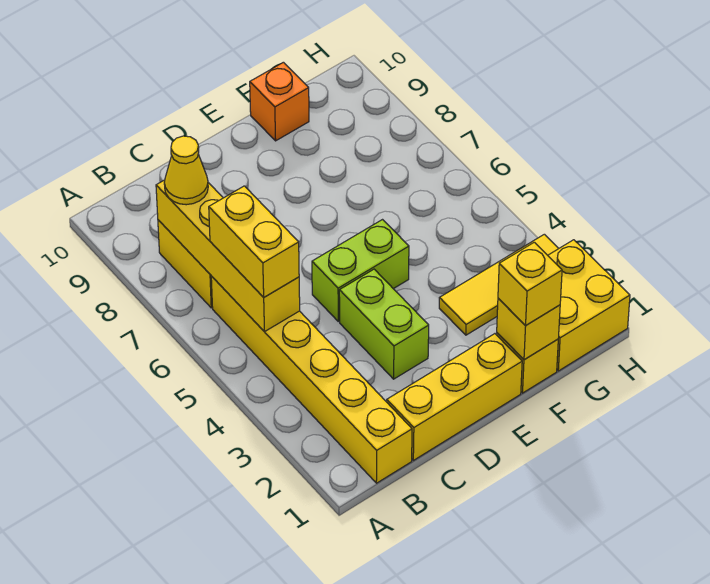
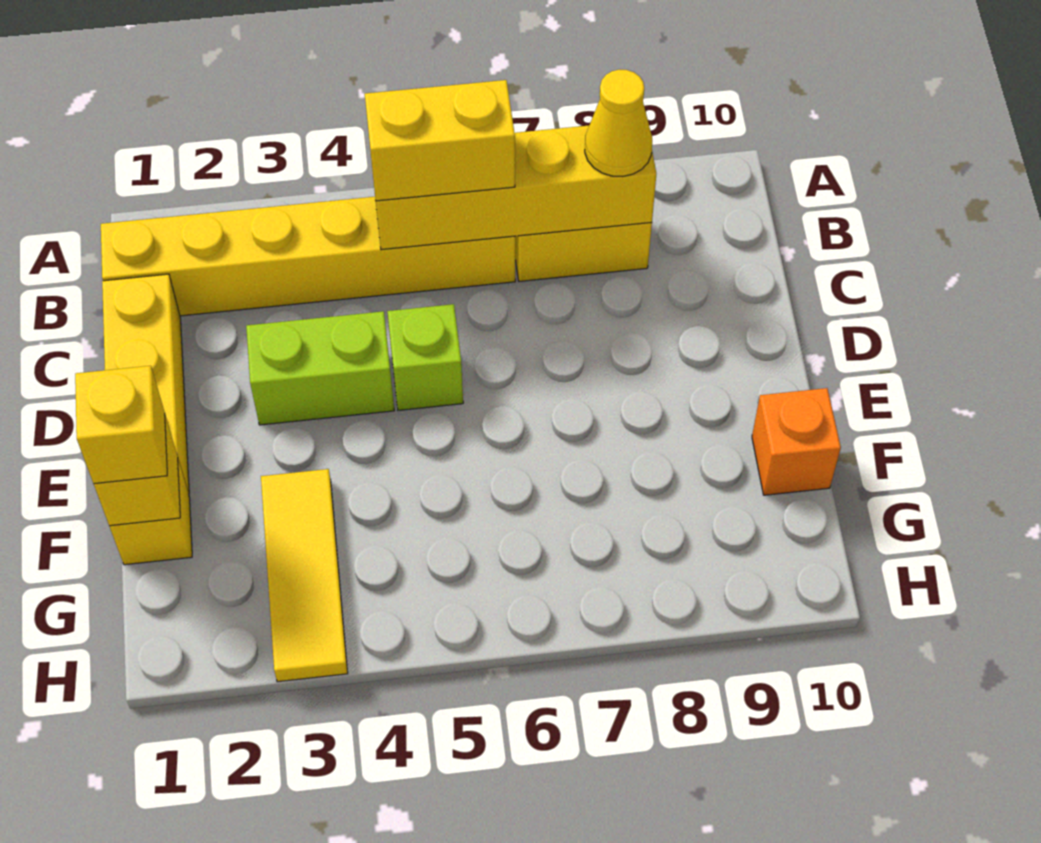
lime brick D5:E5 level 1 -> lime brick D5 level 1
yellow brick G1:H2 level 1 -> none

